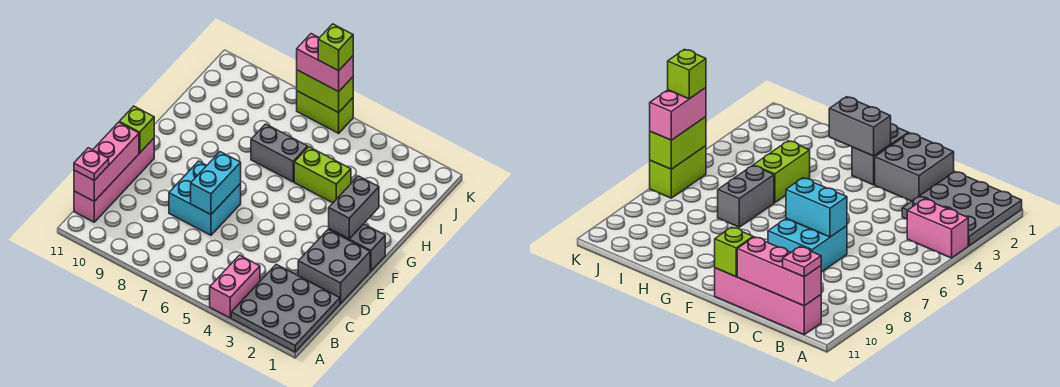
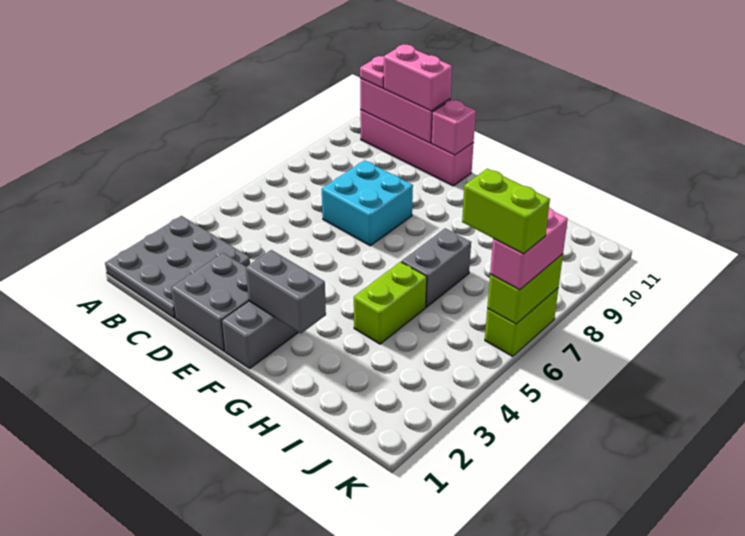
pink brick A4:B4 level 1 -> pink brick C11:D11 level 3
cyan brick D7:E7 level 2 -> none
lime brick E11 level 2 -> pink brick E11 level 2
lime brick K6 level 4 -> lime brick J6:K6 level 4

